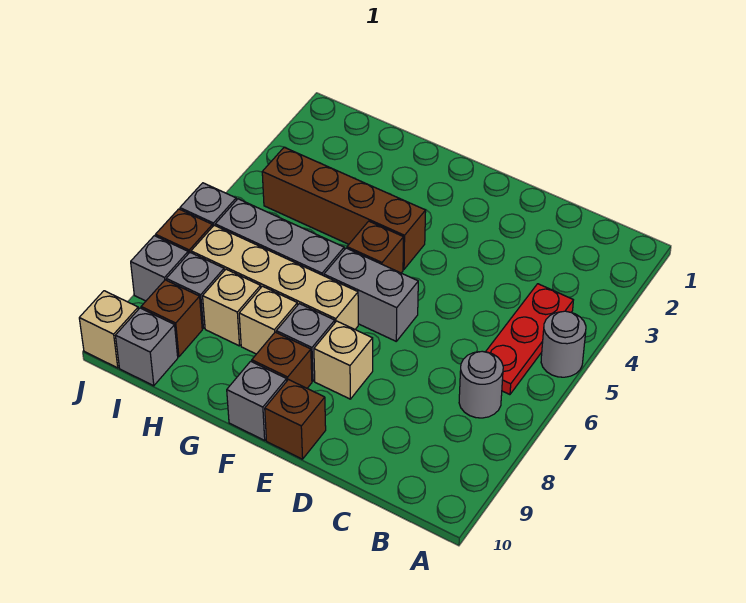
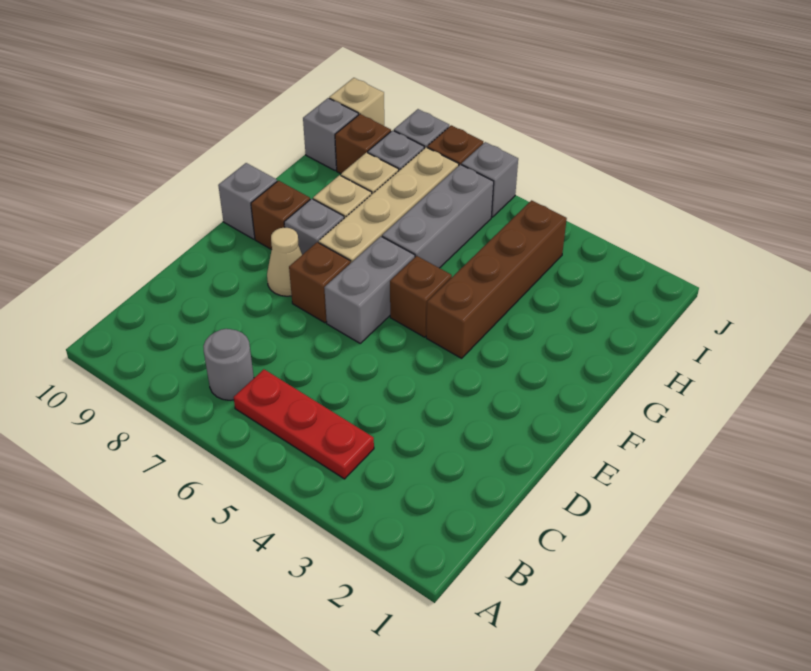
grey round brick A5 level 1 -> none
tan brick E8 level 1 -> tan cone E8 level 1
brown brick E10 level 1 -> brown brick E7 level 1

